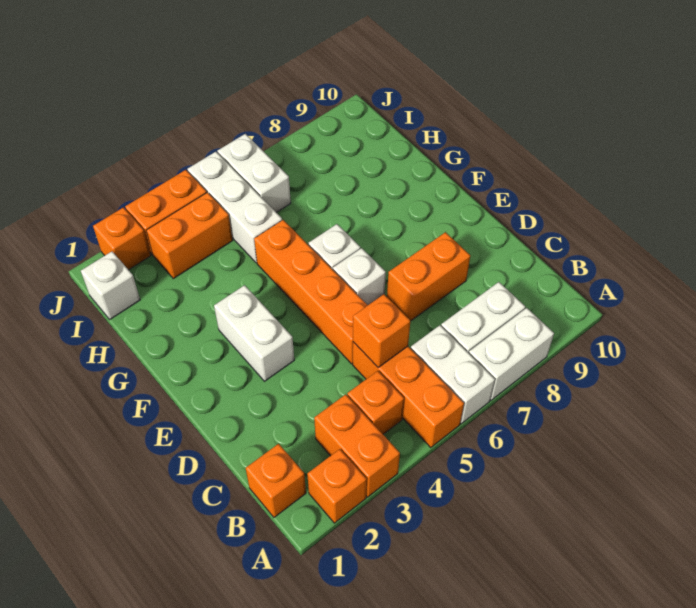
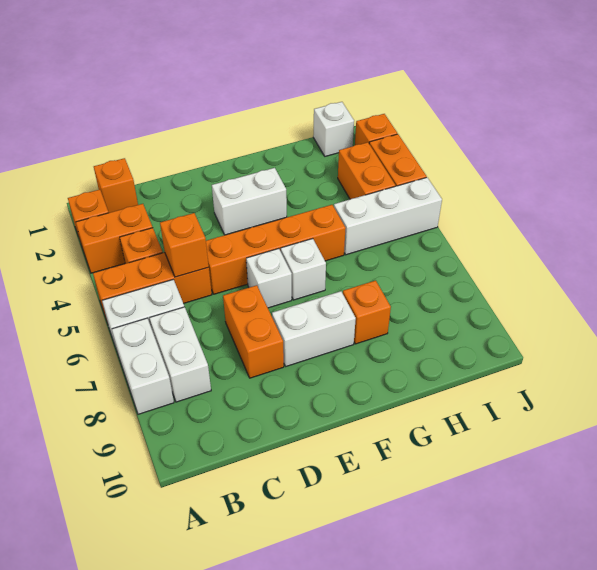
none -> orange brick G8 level 1
white brick I6:J6 level 1 -> white brick E8:F8 level 1

